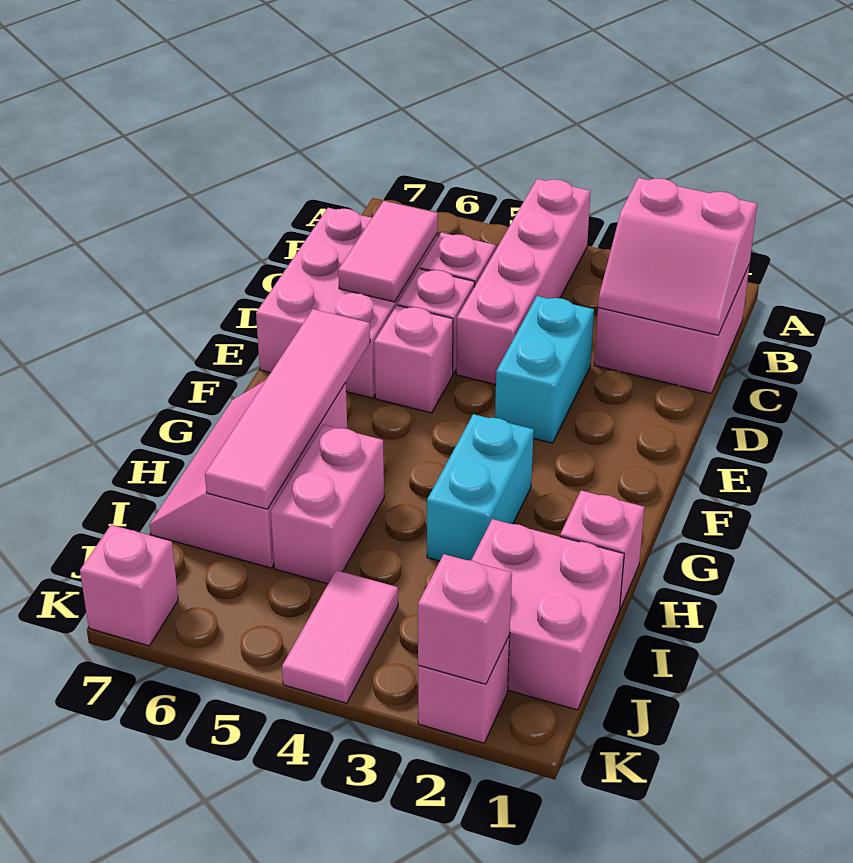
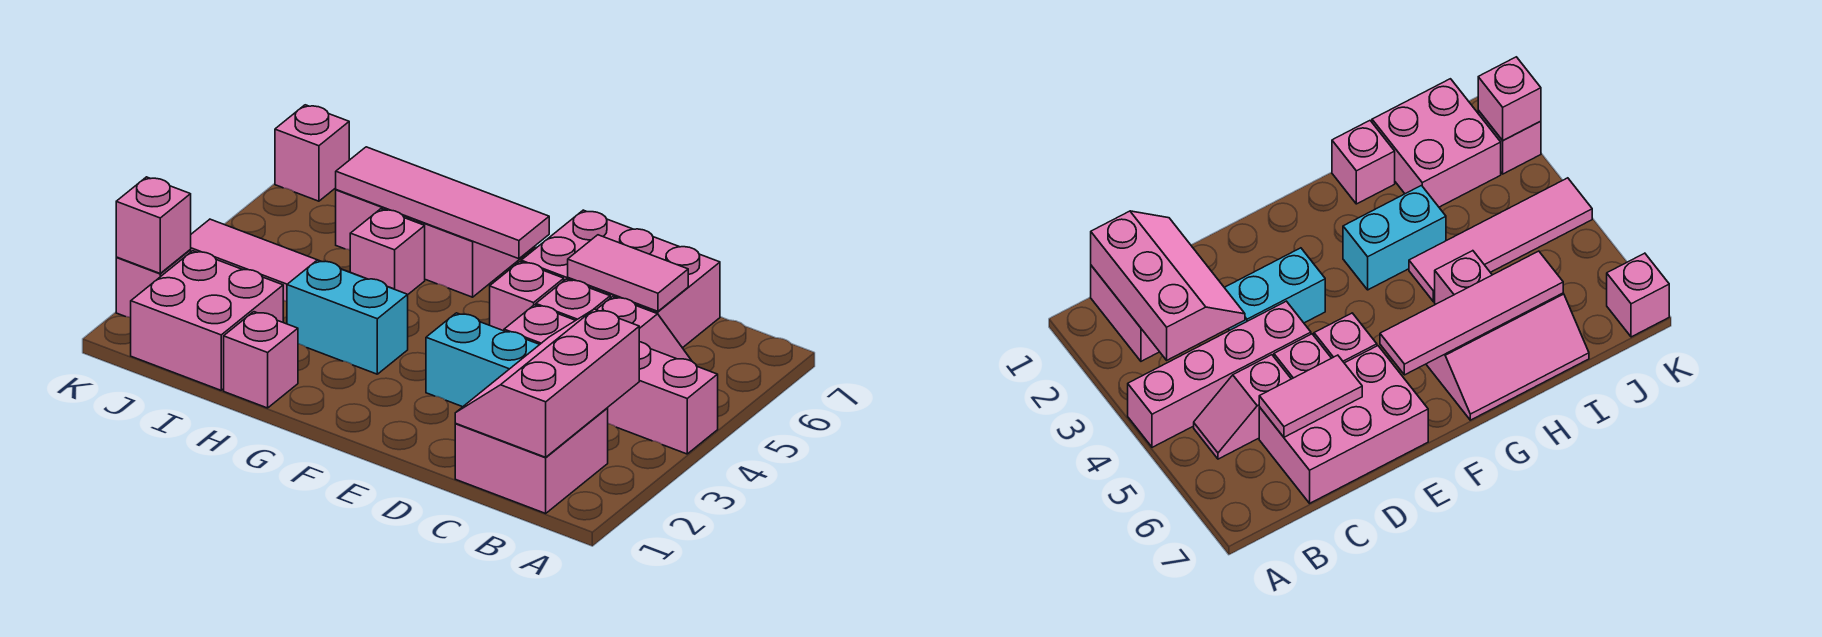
pink slope B1:C2 level 2 top B -> pink slope B1:C3 level 2 top B
pink brick H5:I5 level 1 -> pink brick H5 level 1
pink tile J4:K4 level 1 -> pink tile H4:K4 level 1

